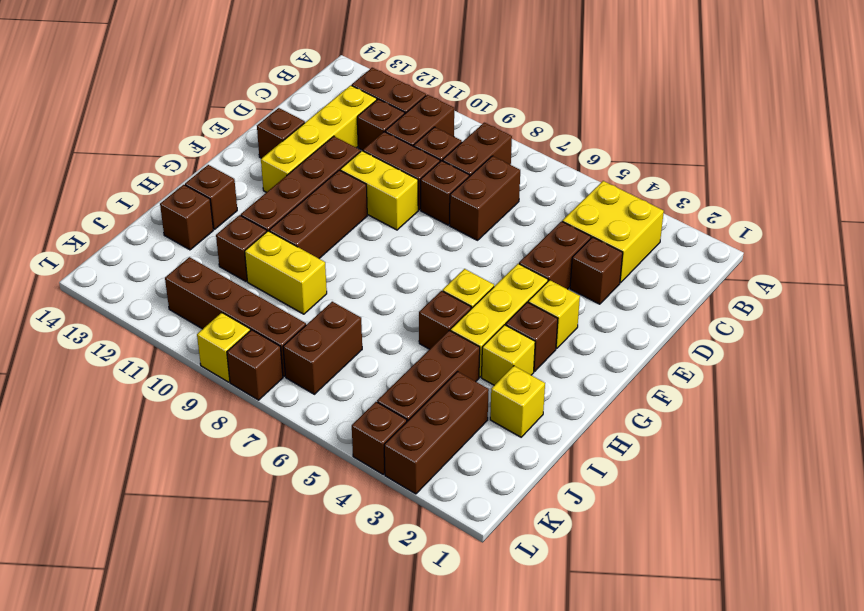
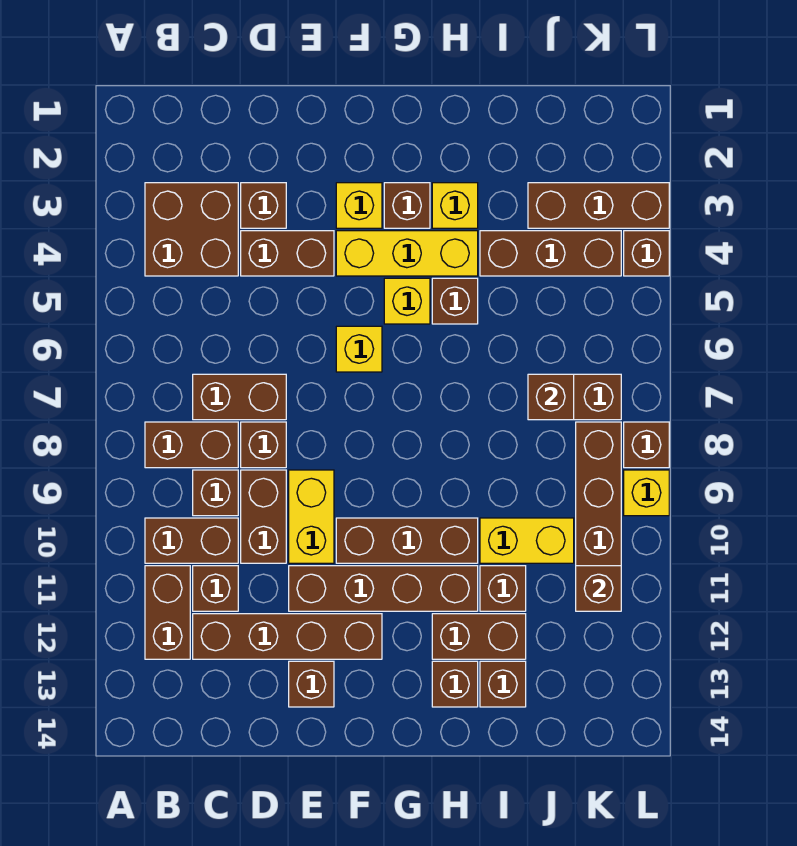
yellow brick B3:C4 level 1 -> brown brick B3:C4 level 1
yellow brick C12:F12 level 1 -> brown brick C12:F12 level 1
none -> brown brick H12:I12 level 1
yellow brick I2 level 1 -> yellow brick F6 level 1
yellow brick I9:I10 level 1 -> yellow brick I10:J10 level 1
none -> brown brick J7 level 2
none -> brown brick K11 level 2

